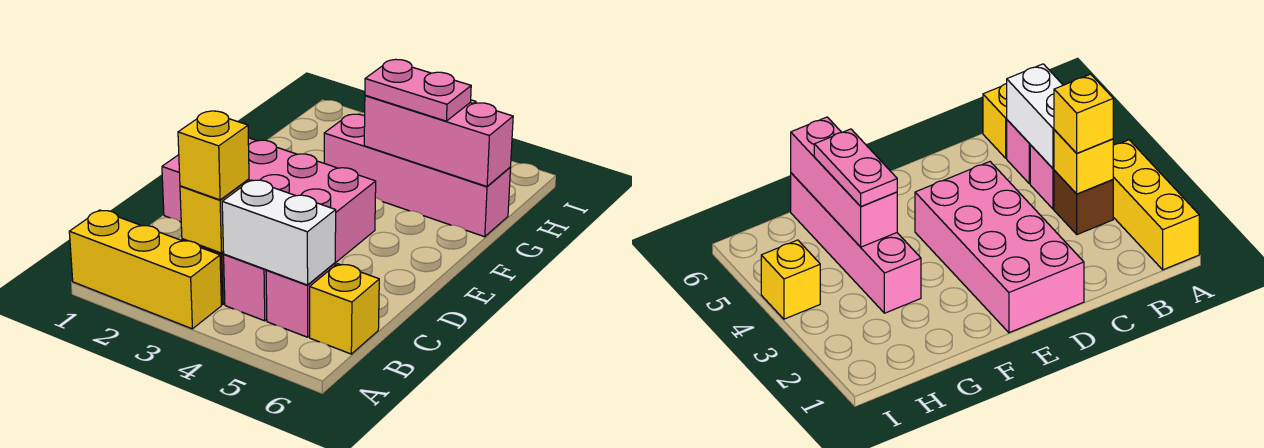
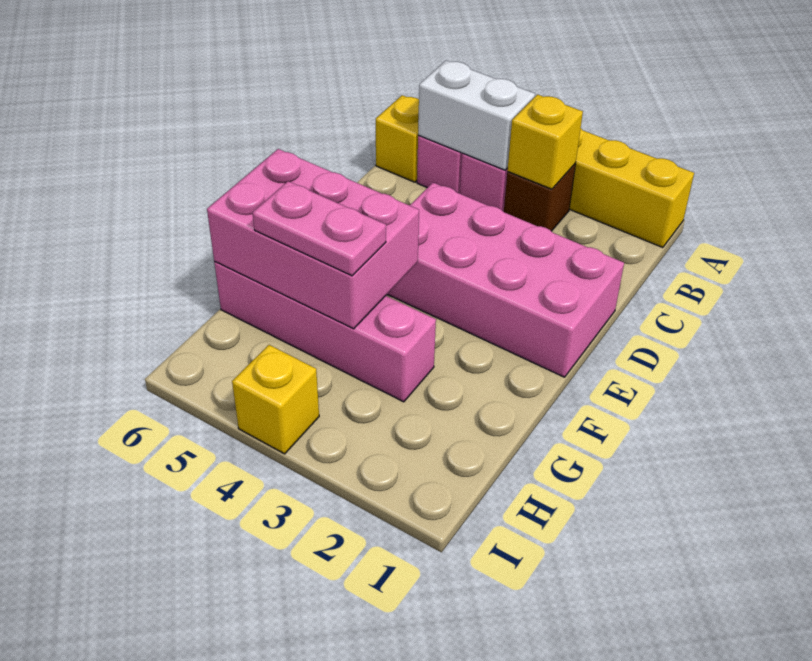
yellow brick B3 level 3 -> none
pink brick G4:G6 level 2 -> pink brick F4:G6 level 2

